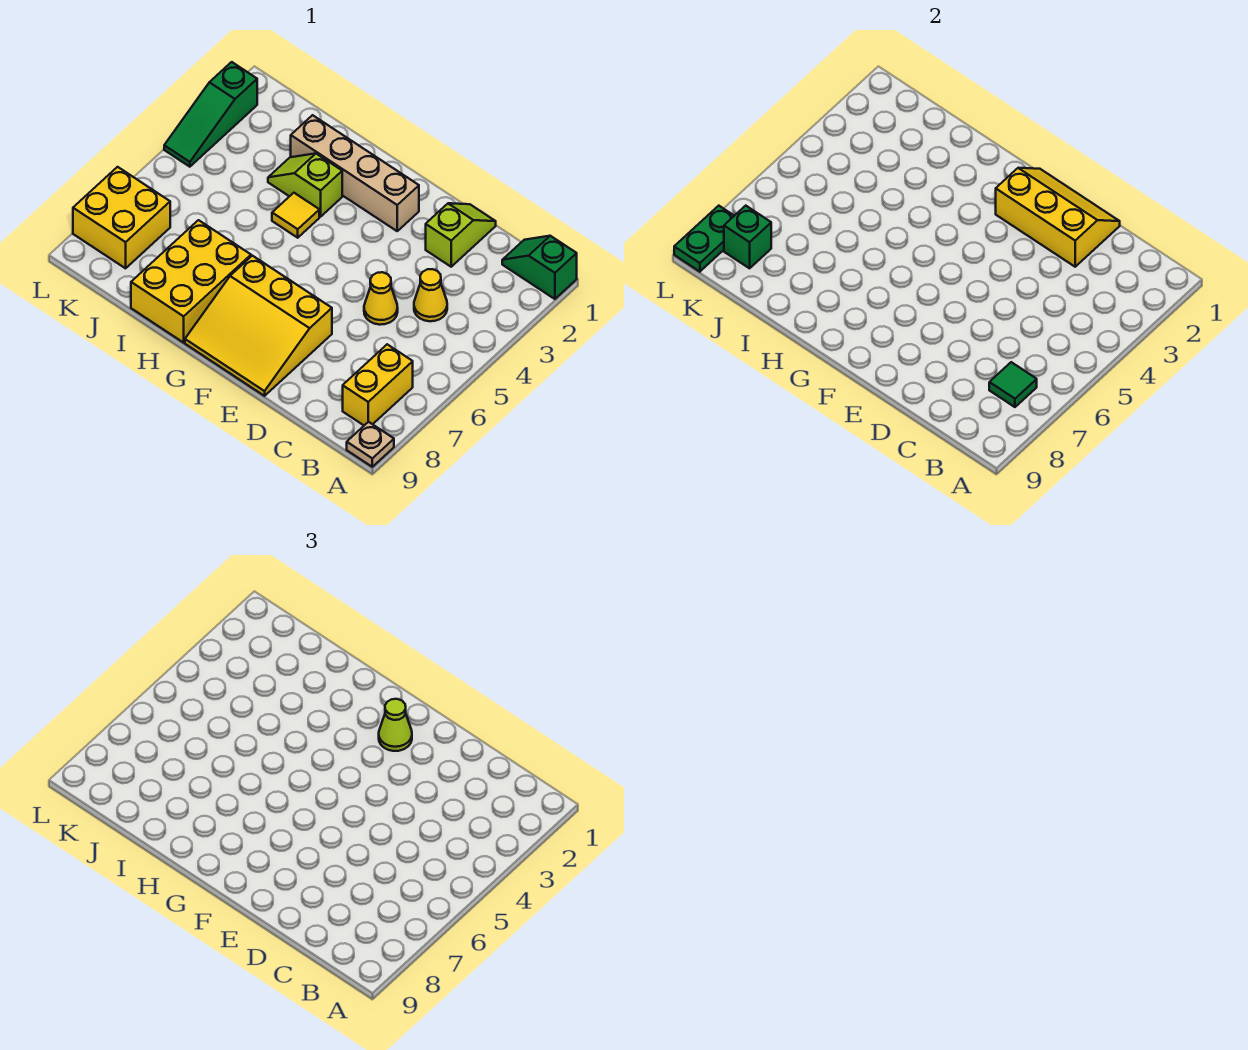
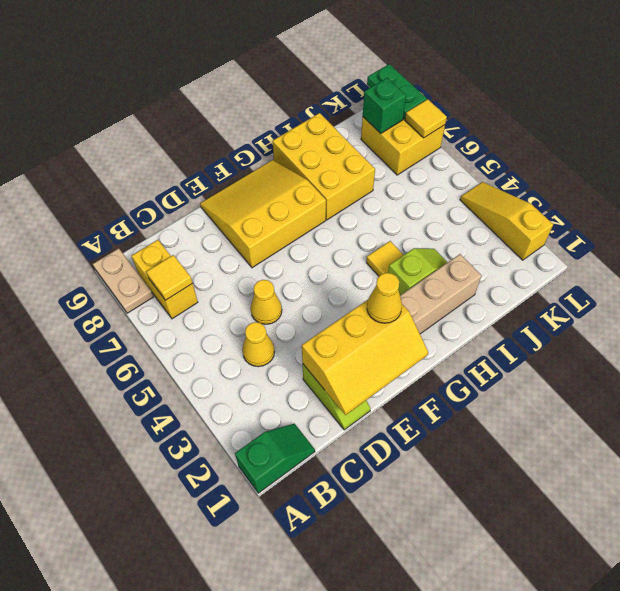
tan plate A9 level 1 -> tan plate A8:A9 level 1
green tile B7 level 2 -> yellow tile B7 level 2
lime cone F2 level 3 -> yellow cone F2 level 3
green slope L2:L4 level 1 top 2 -> yellow slope L2:L4 level 1 top 2
none -> yellow tile L7 level 2

